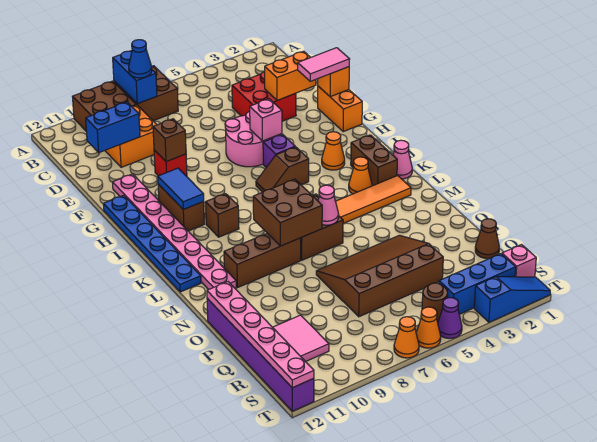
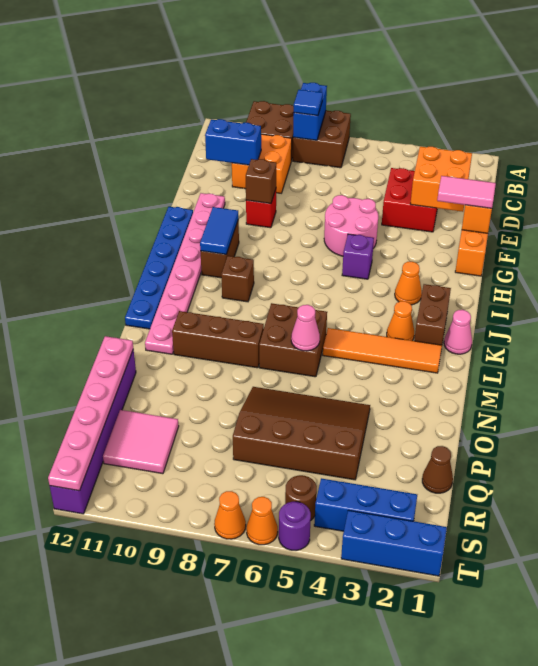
blue cone B8 level 3 -> blue tile B8 level 3
orange brick E2:E3 level 2 -> orange brick D2:E3 level 2
pink brick G5 level 2 -> none
brown slope I5:I6 level 1 top 5 -> none
brown brick L7:M8 level 2 -> none
pink brick S1 level 1 -> none
blue slope T1:T3 level 1 top 3 -> blue brick T1:T3 level 1
purple cone T5 level 1 -> purple round brick T5 level 1

